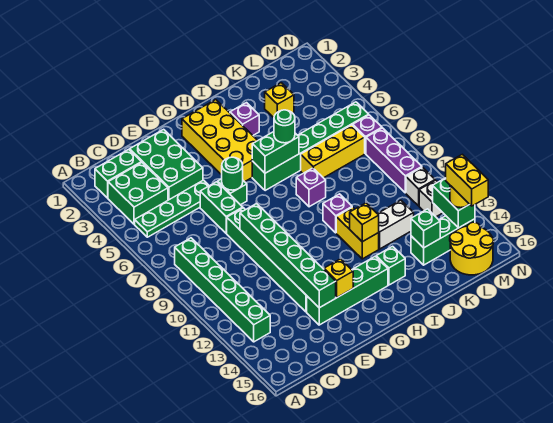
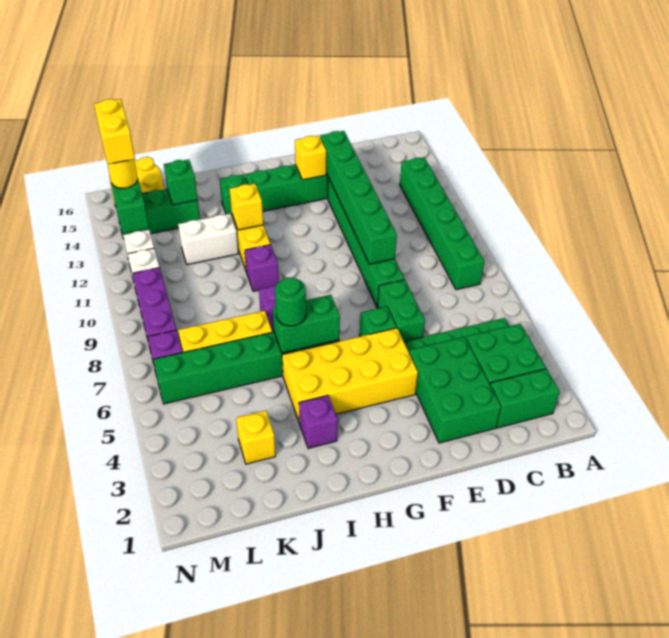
green round brick F6 level 2 -> none
yellow brick G2:H5 level 1 -> yellow brick F4:I5 level 1

